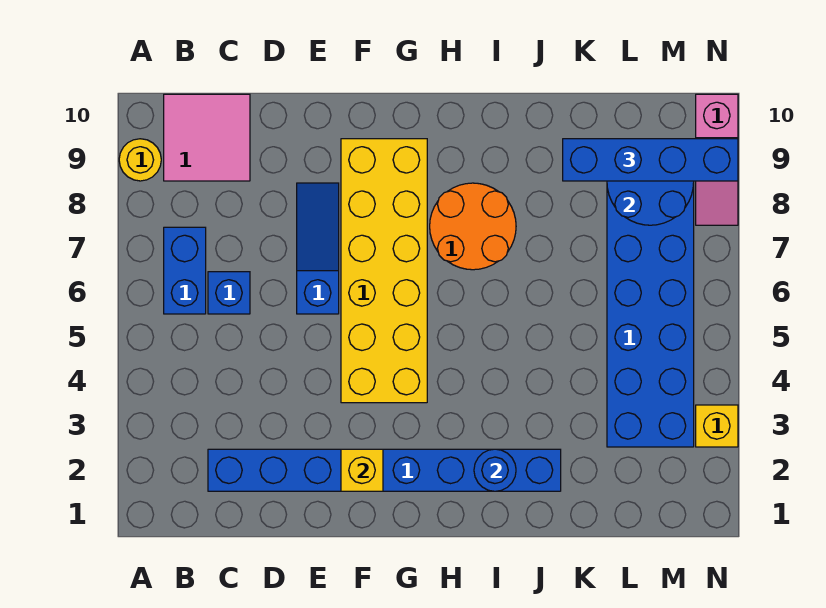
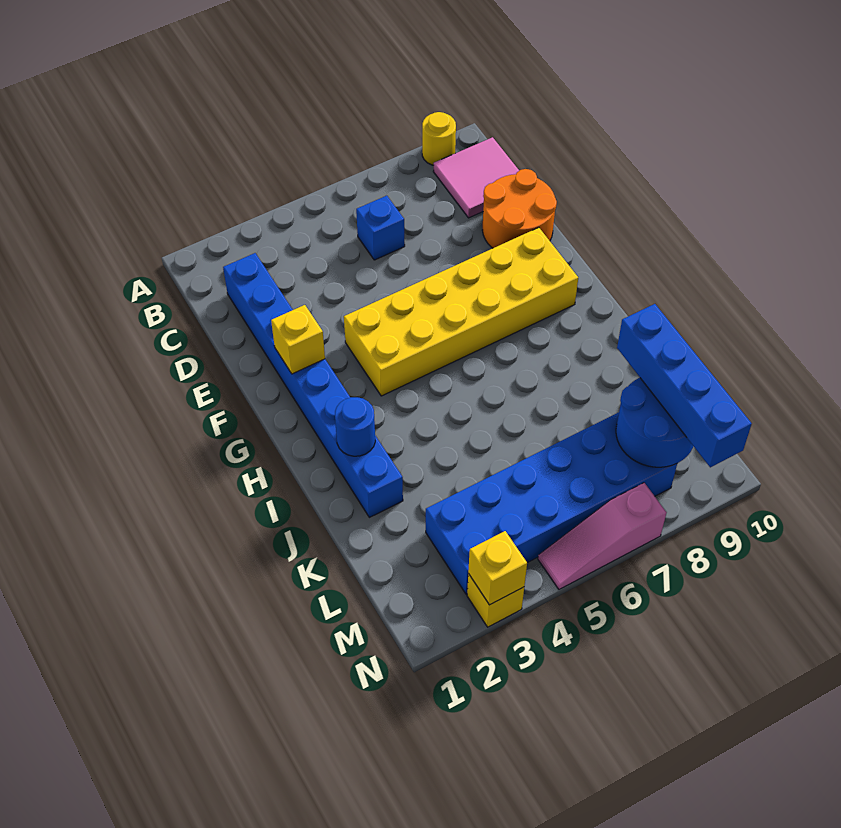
blue brick B6:B7 level 1 -> none
blue slope E6:E8 level 1 top 6 -> none
orange round brick H7:I8 level 1 -> orange round brick D9:E10 level 1
none -> yellow brick N3 level 2
pink slope N8:N10 level 1 top 10 -> pink slope N5:N7 level 1 top 7

